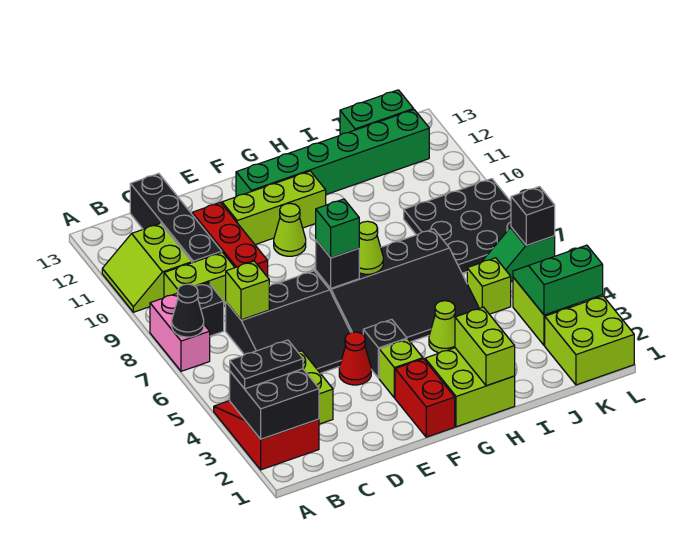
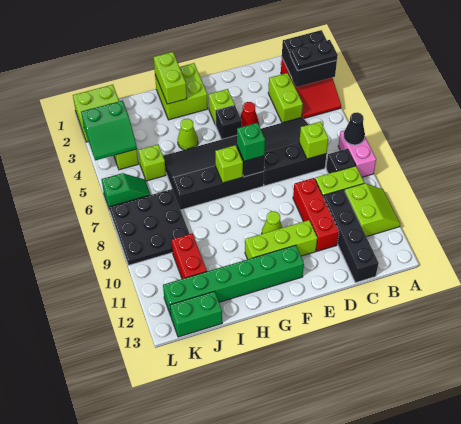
red brick F1:F2 level 1 -> red brick J10:J11 level 1
lime cone G7 level 2 -> lime brick G7 level 2
black brick L6 level 2 -> none

